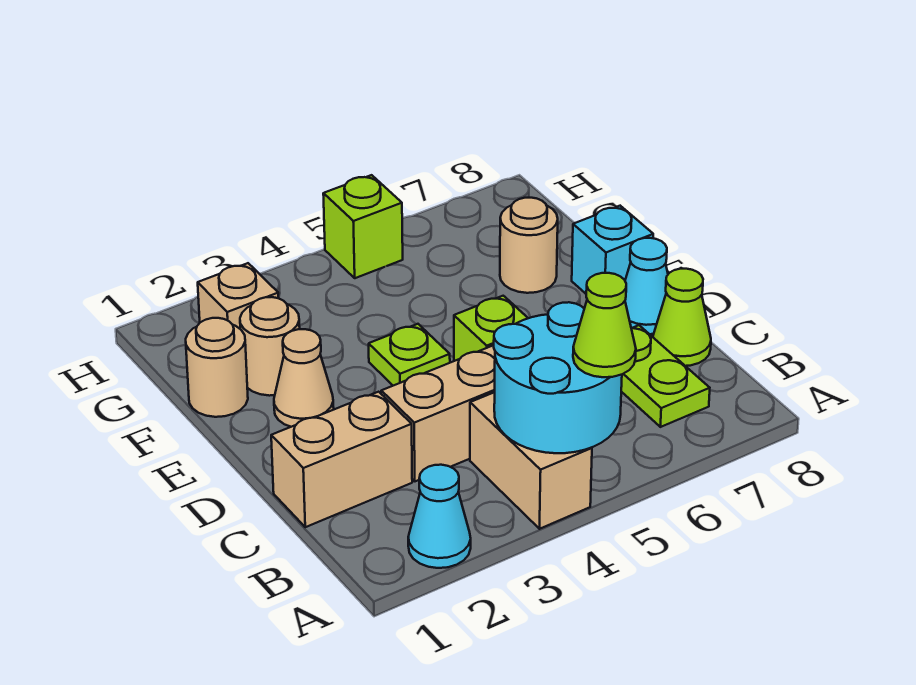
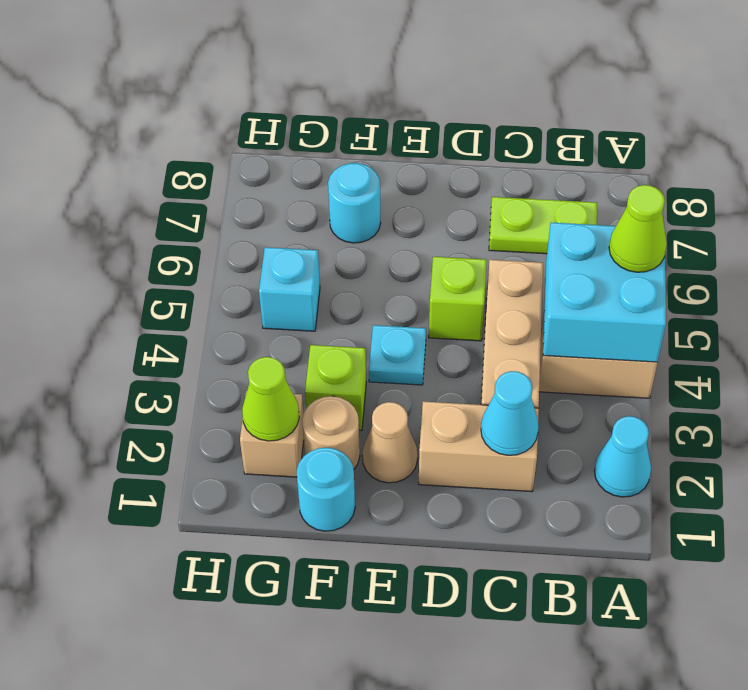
cyan round brick A4:B5 level 2 -> cyan brick A4:B5 level 2
tan brick C1:C2 level 1 -> tan brick C2:D2 level 1
lime cone C8 level 1 -> lime cone G2 level 2
cyan cone D8 level 1 -> cyan cone C2 level 2
lime plate E4 level 1 -> cyan plate E4 level 1
cyan brick E8 level 1 -> cyan brick G5 level 1
tan round brick F1 level 1 -> cyan round brick F1 level 1
tan round brick F7 level 1 -> cyan round brick F7 level 1
lime brick H5 level 1 -> lime brick F3 level 1

